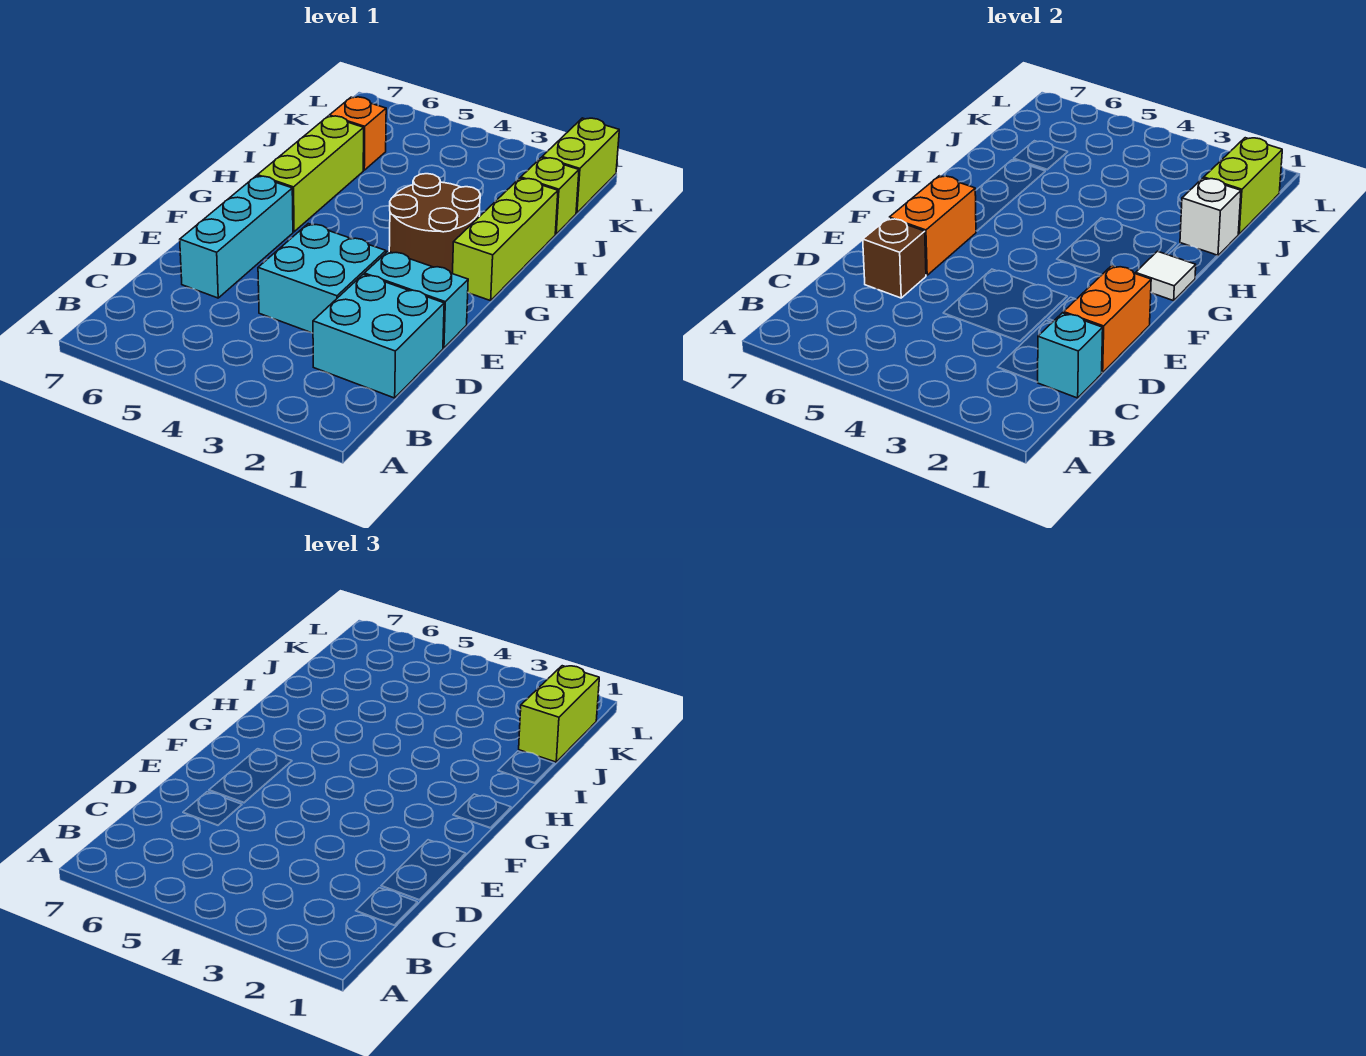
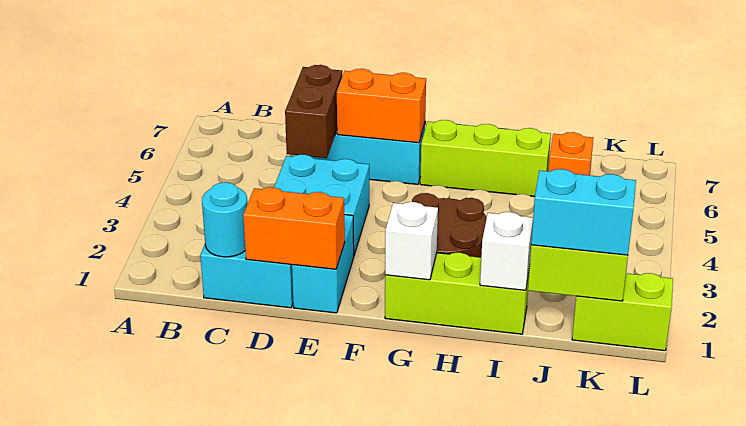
cyan brick C1 level 2 -> cyan round brick C1 level 2
brown brick D6 level 2 -> brown brick D5:D6 level 2
white tile G1 level 2 -> white brick G1 level 2
lime brick J1 level 1 -> none
lime brick J1:K1 level 3 -> cyan brick J1:K1 level 3

